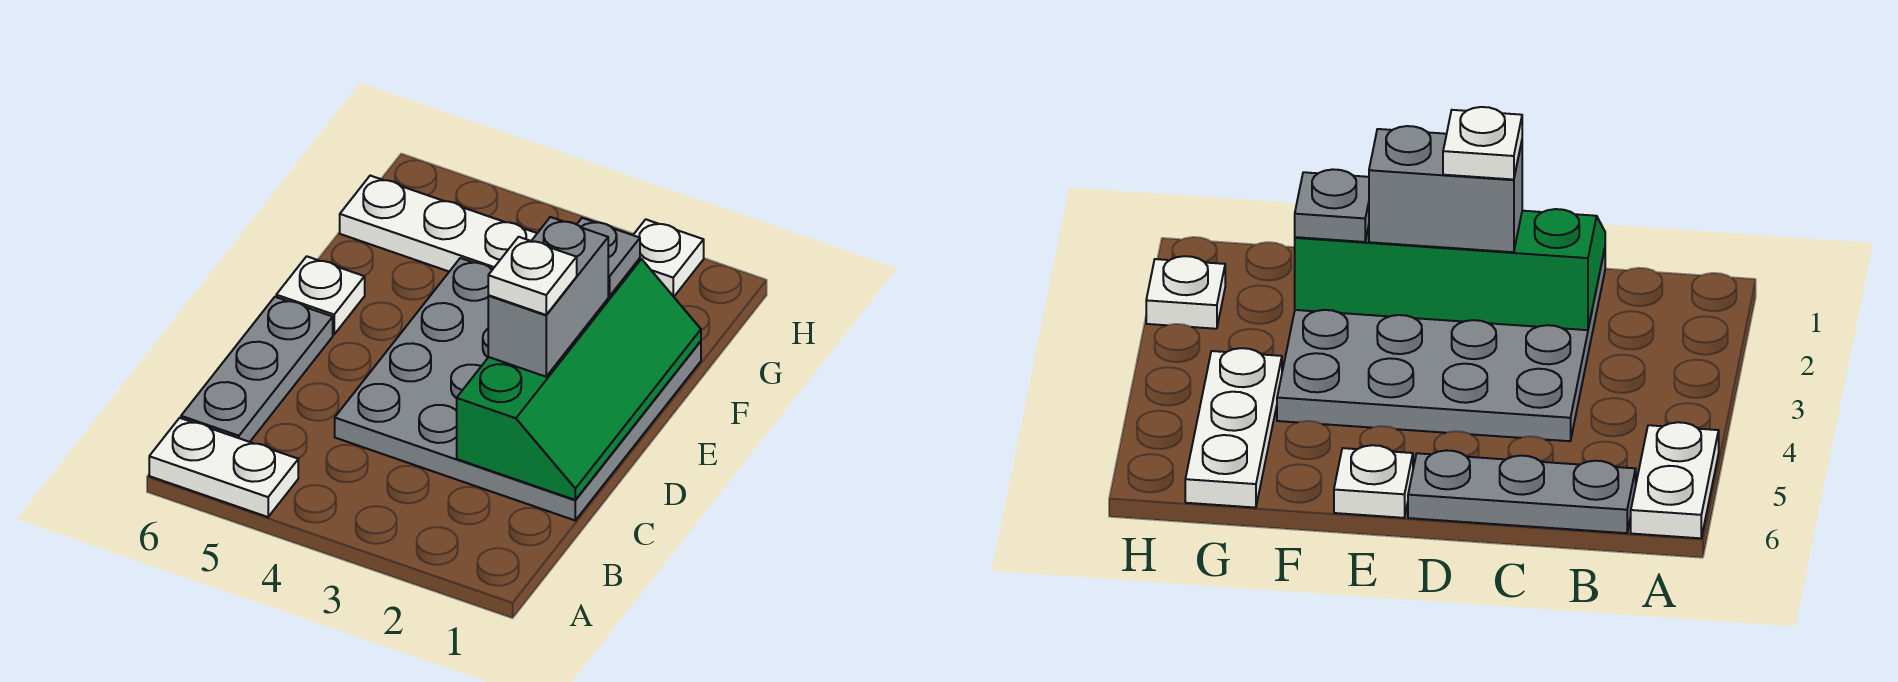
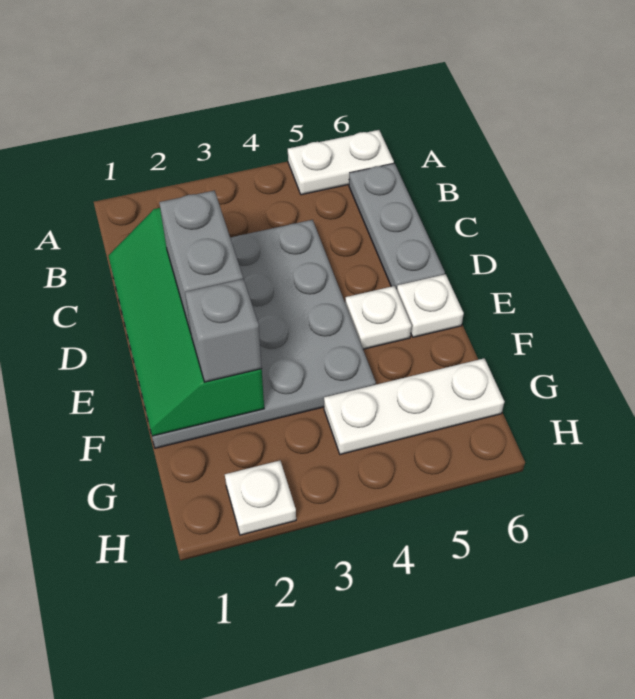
white plate D2 level 4 -> white plate E5 level 1
grey plate F2 level 3 -> grey brick F2 level 3

